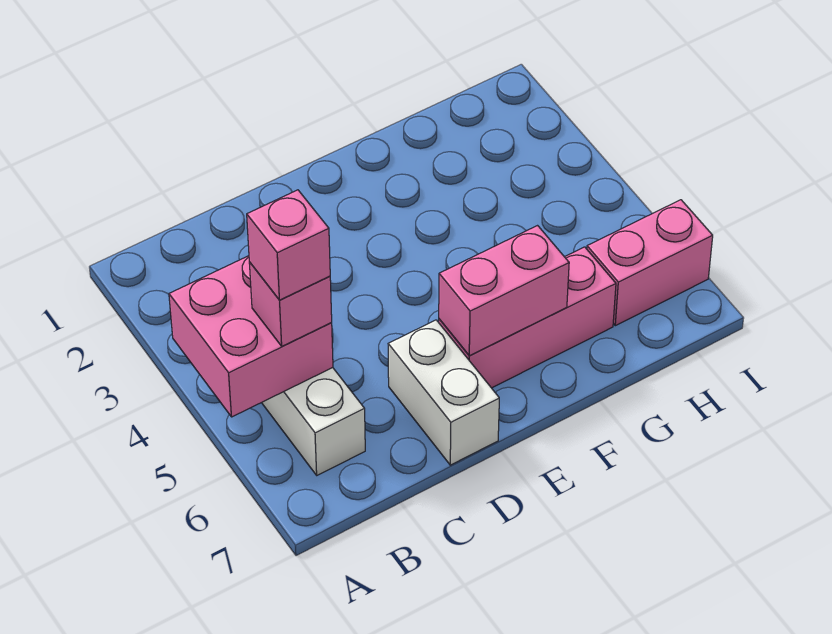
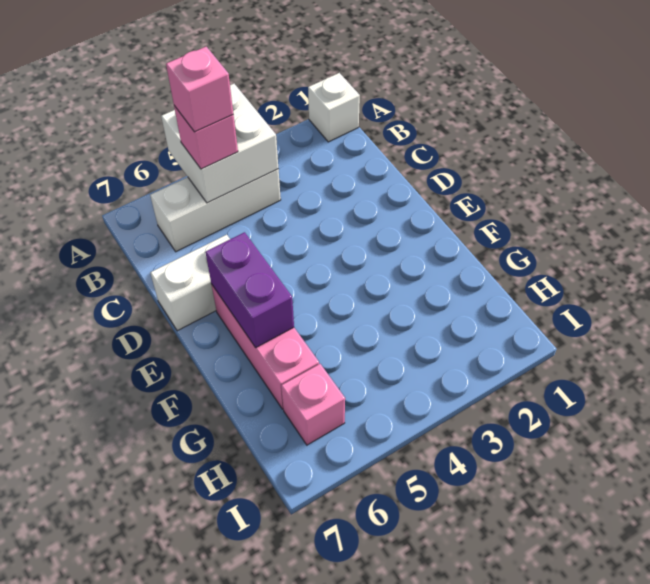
none -> white brick A1 level 1
pink brick A4:B5 level 2 -> white brick A4:B5 level 2
pink brick E6:F6 level 2 -> purple brick E6:F6 level 2
pink brick H6:I6 level 1 -> pink brick H6 level 1

